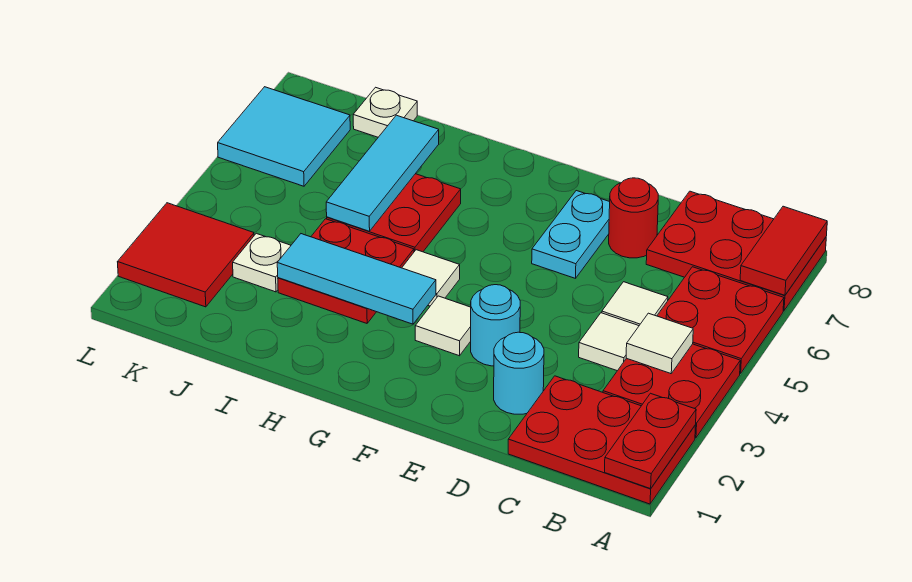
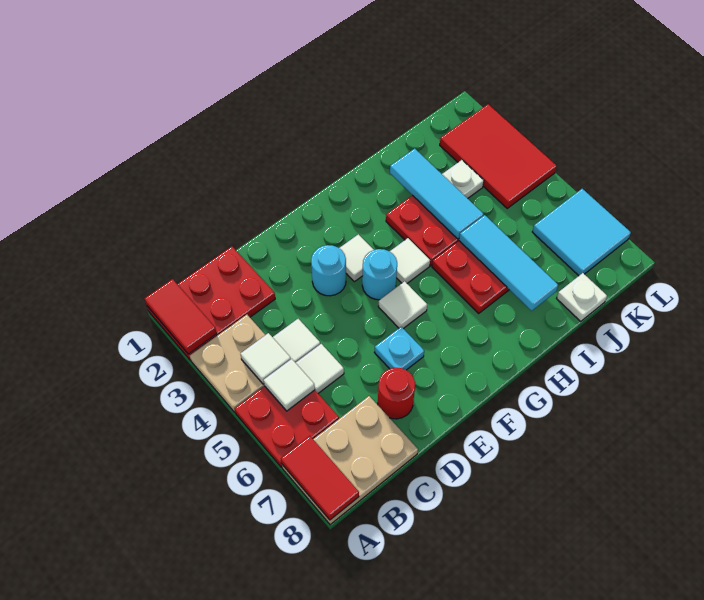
red plate A1:A2 level 2 -> red tile A1:A2 level 2
red plate A3:B4 level 1 -> tan plate A3:B4 level 1
red plate A7:C8 level 1 -> tan plate A7:C8 level 1
none -> white tile B5 level 2
cyan round brick D2 level 1 -> cyan round brick F4 level 1
cyan plate E6:E7 level 1 -> cyan plate E6 level 1
none -> white tile F5 level 1
cyan tile G3:I3 level 2 -> cyan tile I2:I4 level 2
red tile K2:L3 level 1 -> red tile K2:L4 level 1

